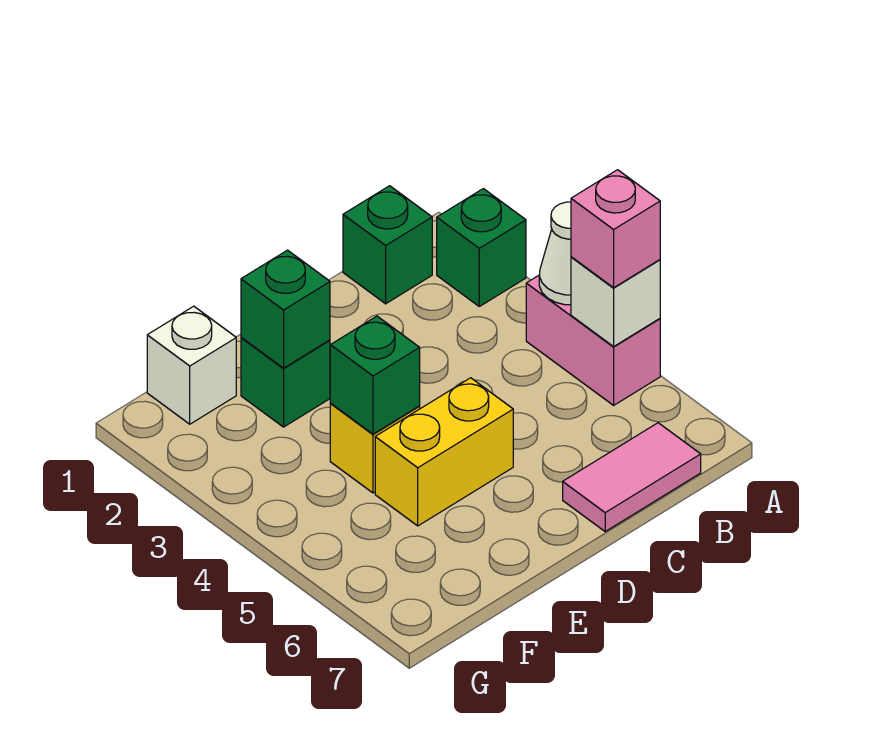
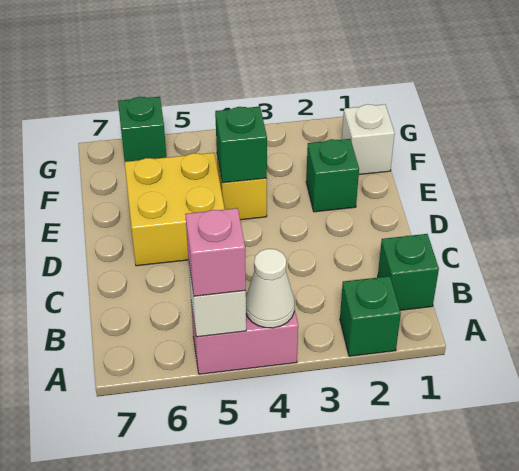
pink tile B7:C7 level 1 -> none
yellow brick D5:E5 level 1 -> yellow brick D5:E6 level 1
green brick E2 level 2 -> green brick G6 level 1

